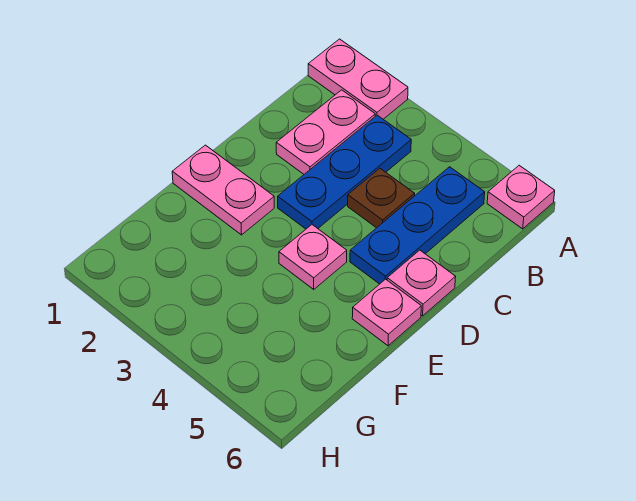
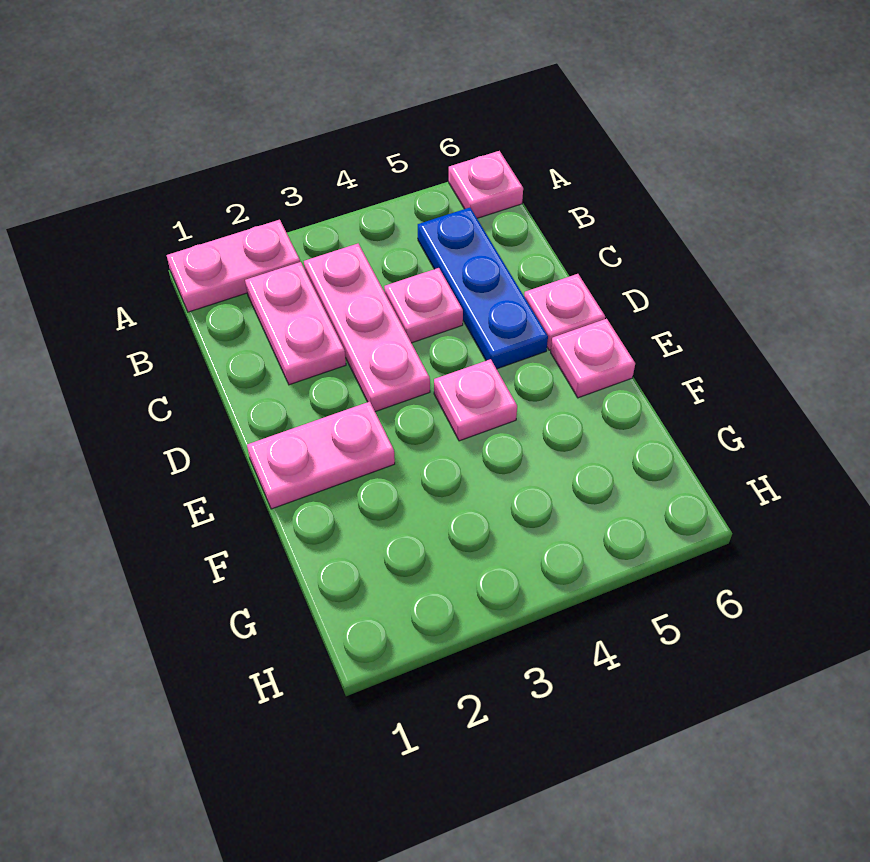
blue plate B3:D3 level 1 -> pink plate B3:D3 level 1
brown plate C4 level 1 -> pink plate C4 level 1

